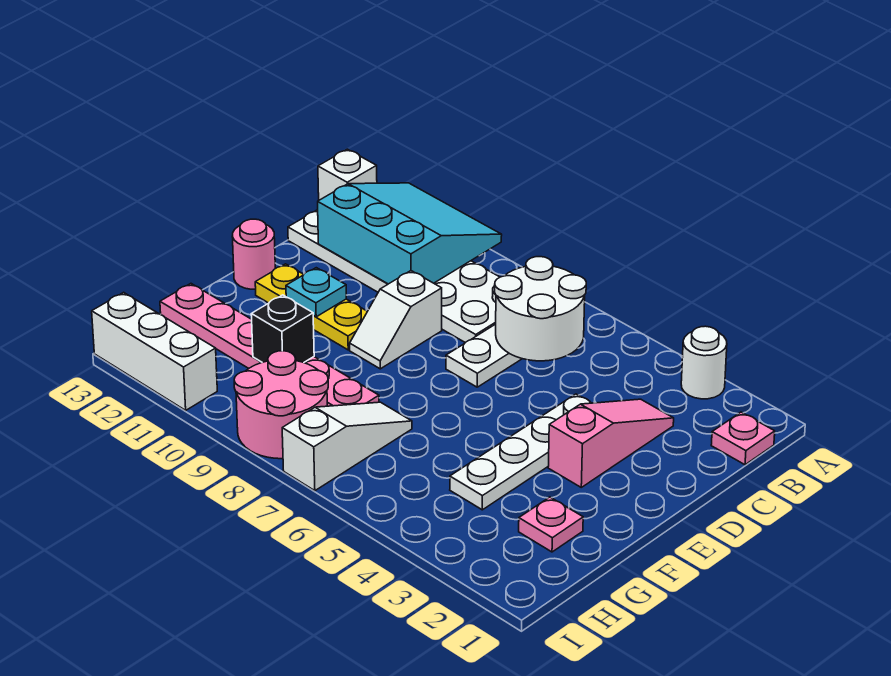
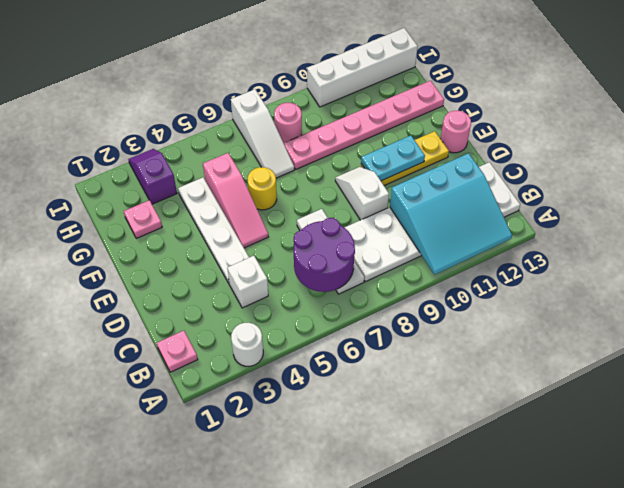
white round brick B6:C7 level 2 -> purple round brick B6:C7 level 2
white brick B13 level 2 -> white brick C4 level 1
pink slope C3:E3 level 1 top E -> pink slope E5:G5 level 1 top G
cyan plate E11 level 2 -> cyan plate E10:E11 level 2
none -> yellow round brick F6 level 1
black brick G10 level 2 -> none
none -> purple slope H3:I3 level 1 top H
pink round brick H8:I9 level 1 -> pink round brick H8 level 1
white brick I11:I13 level 1 -> white brick I10:I13 level 1

